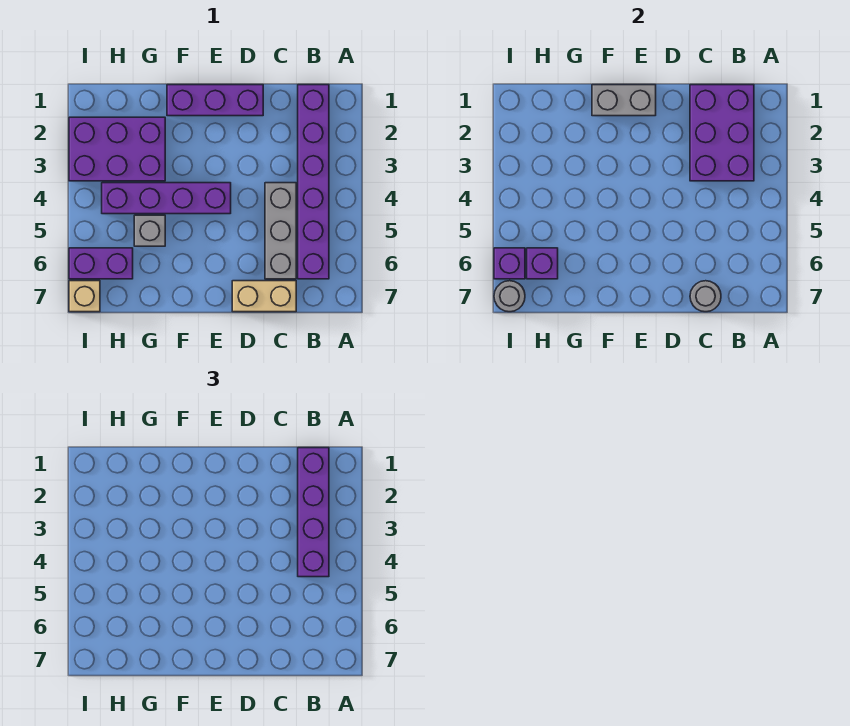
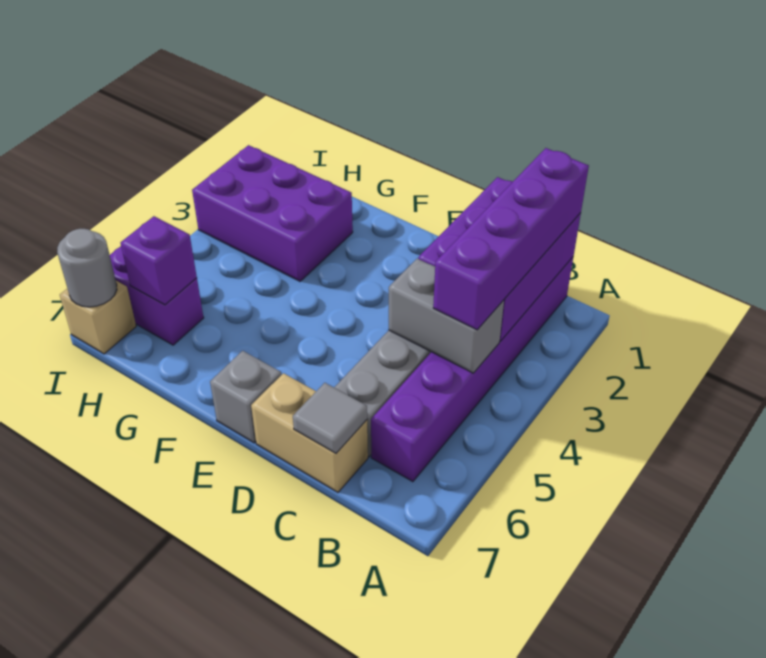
grey round brick C7 level 2 -> grey tile C7 level 2
purple brick D1:F1 level 1 -> none
grey brick E1:F1 level 2 -> grey brick B4:C4 level 2
purple brick E4:H4 level 1 -> none
grey brick G5 level 1 -> grey brick E7 level 1
purple brick I6 level 2 -> none

